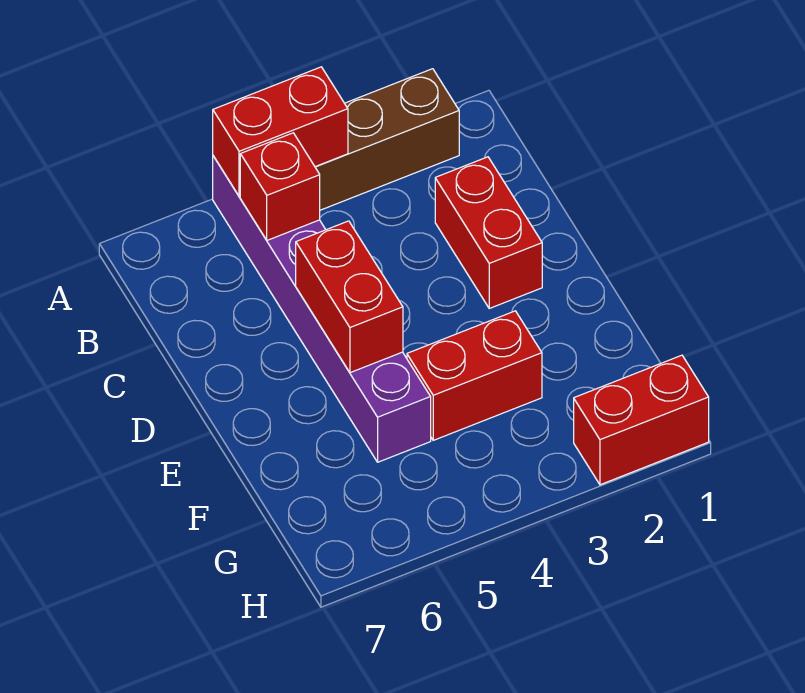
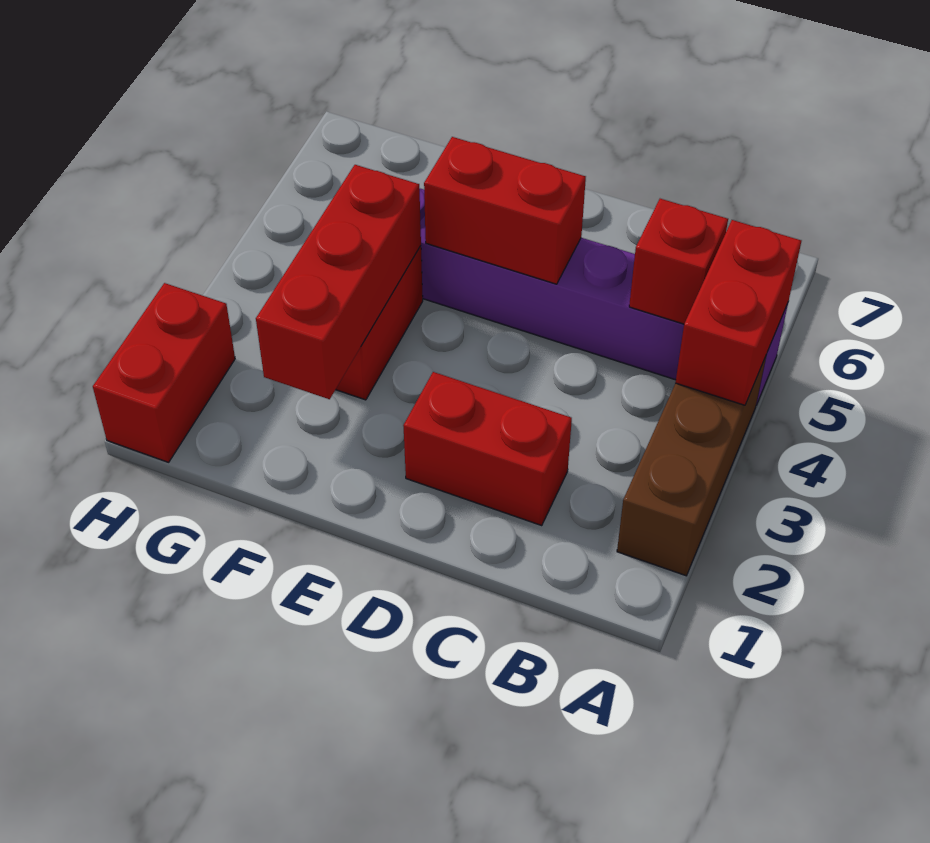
none -> red brick F2:F4 level 2

